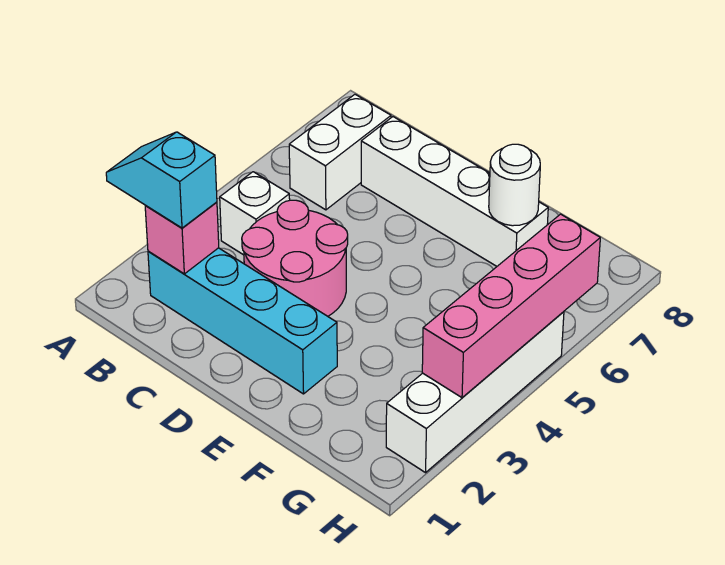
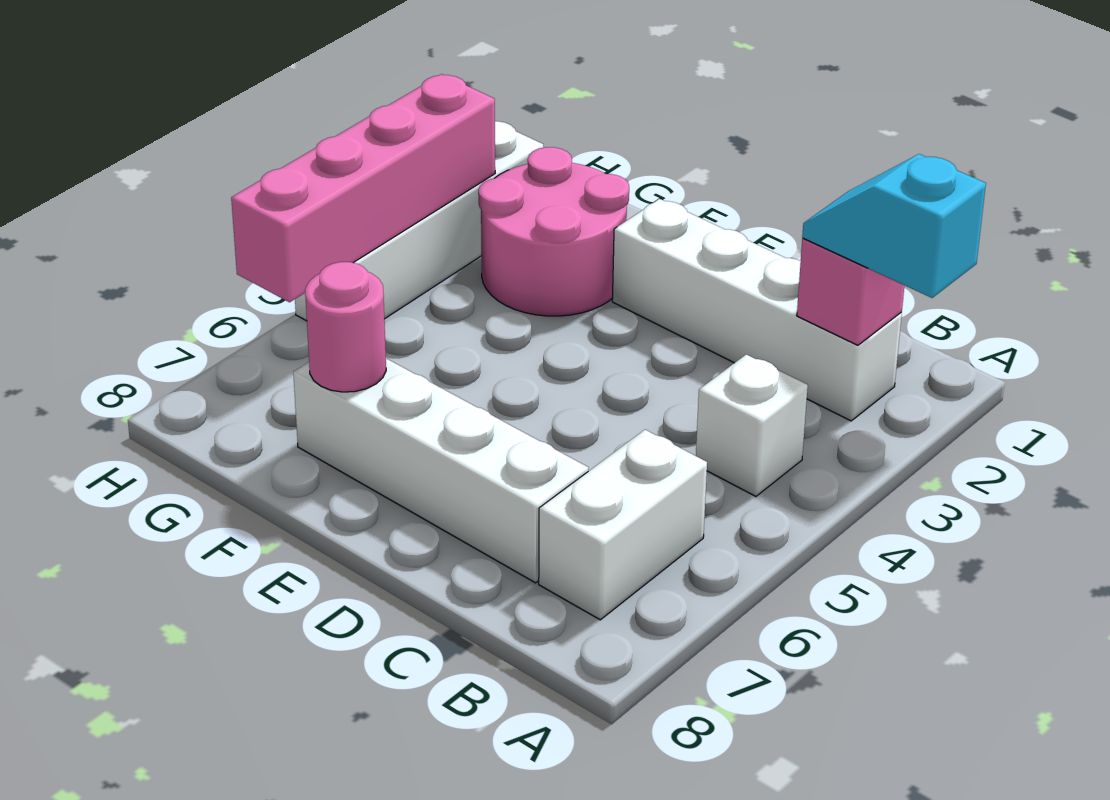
cyan slope A2:B2 level 3 top B -> cyan slope A2:B2 level 3 top A
cyan brick B2:E2 level 1 -> white brick B2:E2 level 1
pink round brick C3:D4 level 1 -> pink round brick F2:G3 level 1
white round brick F7 level 2 -> pink round brick F7 level 2

